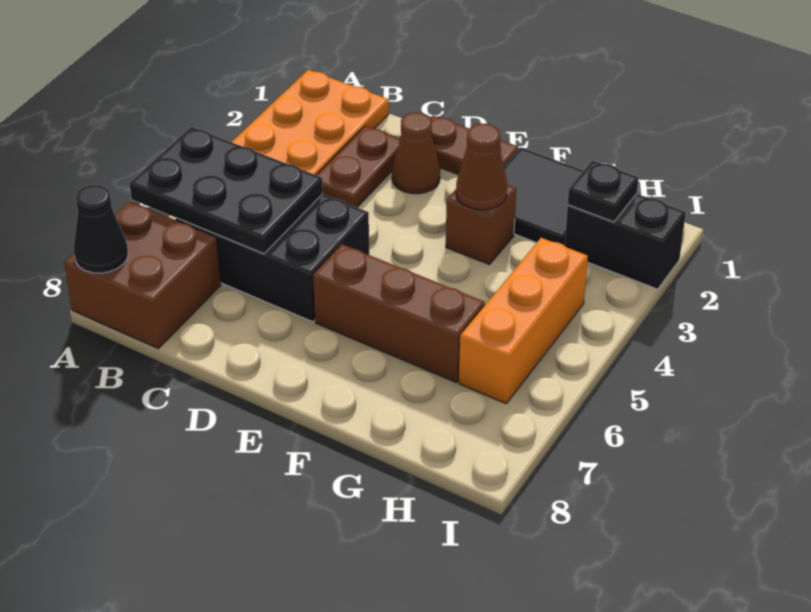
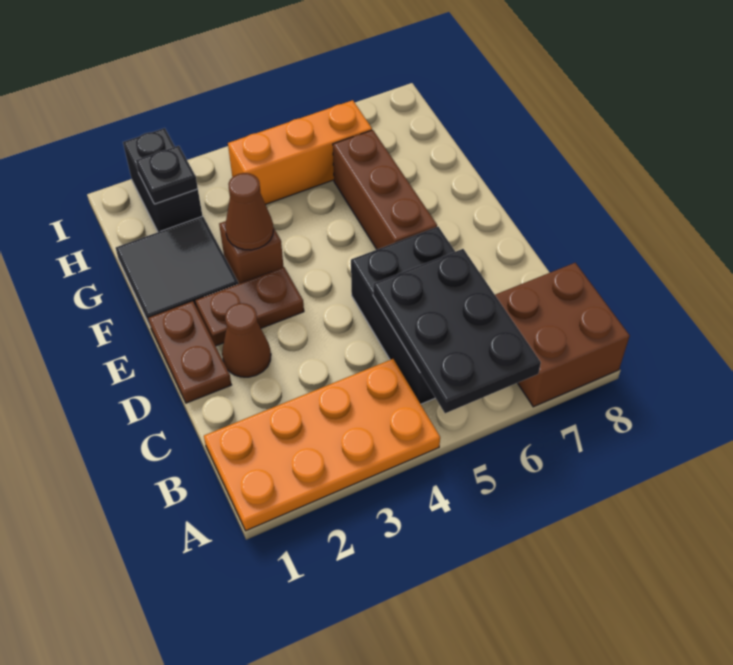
black cone A8 level 2 -> none
brown plate C2:C3 level 1 -> brown plate E2:E3 level 1

